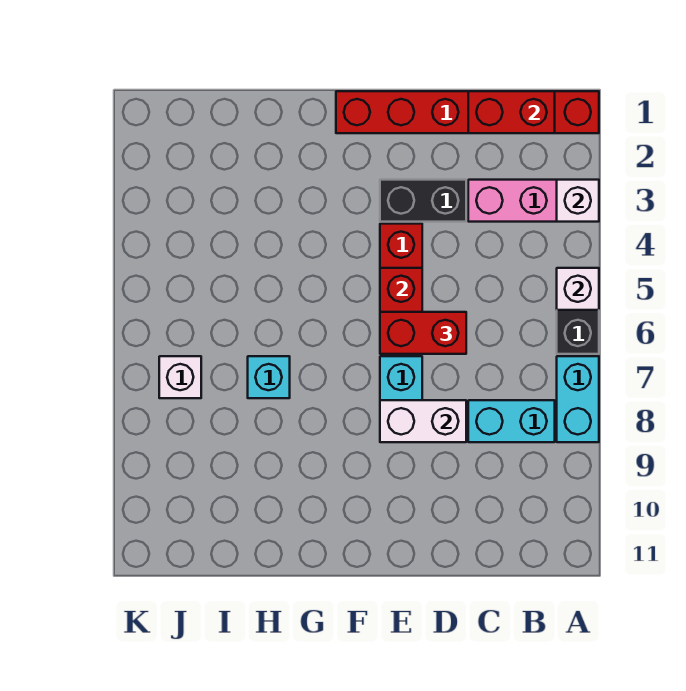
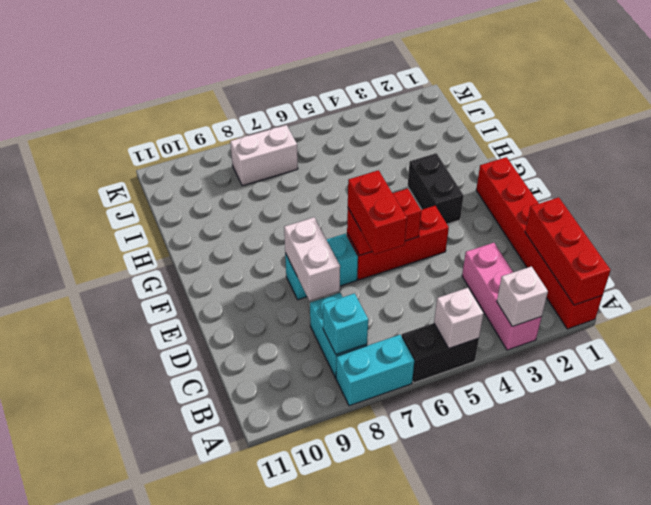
red brick B1:C1 level 2 -> red brick A1:C1 level 2
black brick D3:E3 level 1 -> black brick F3:G3 level 1
cyan brick H7 level 1 -> cyan brick B8 level 2
white brick J7 level 1 -> white brick J7:J8 level 1

